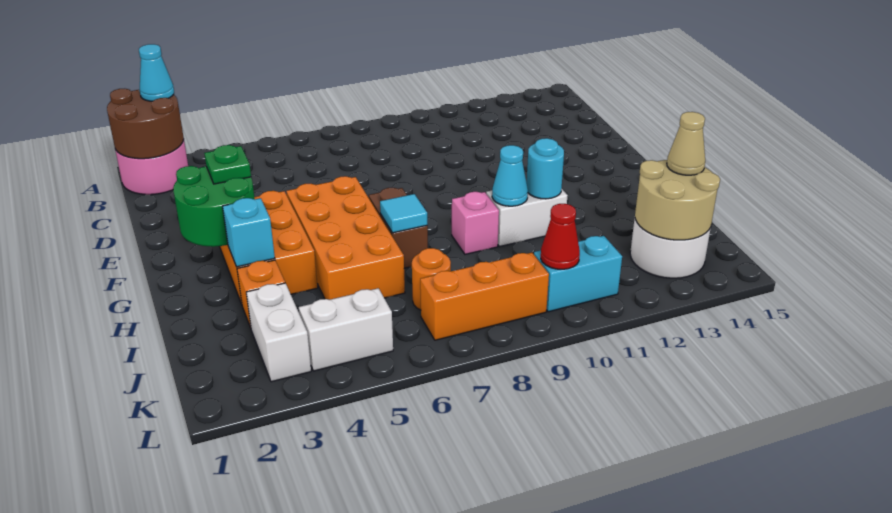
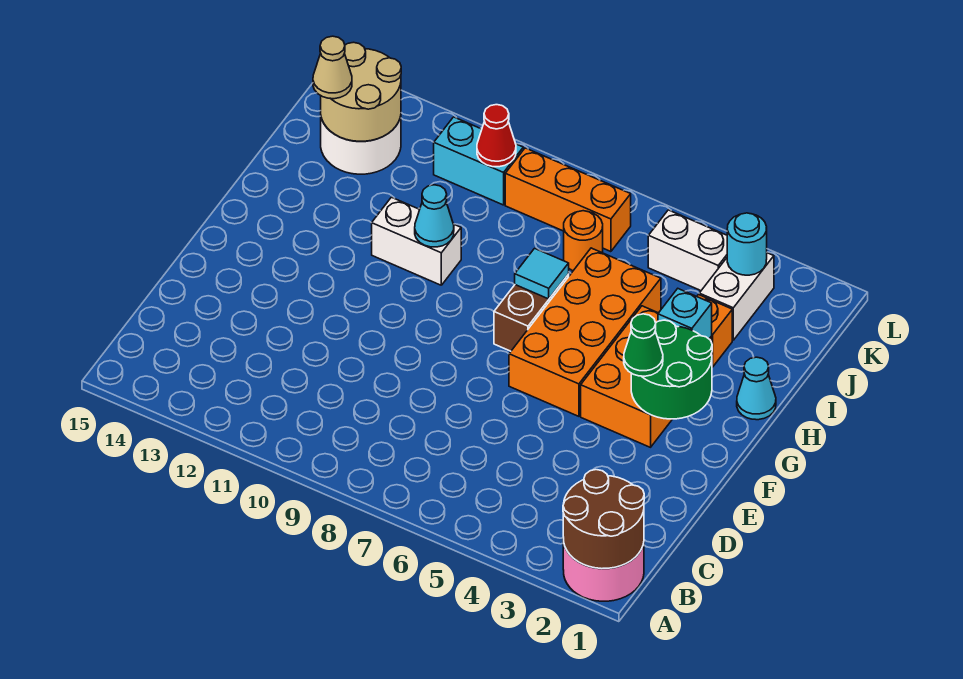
cyan cone A2 level 3 -> cyan cone H1 level 1
green plate F3 level 3 -> green cone F3 level 3
pink brick H9 level 1 -> none
cyan round brick H11 level 2 -> cyan round brick K3 level 2

